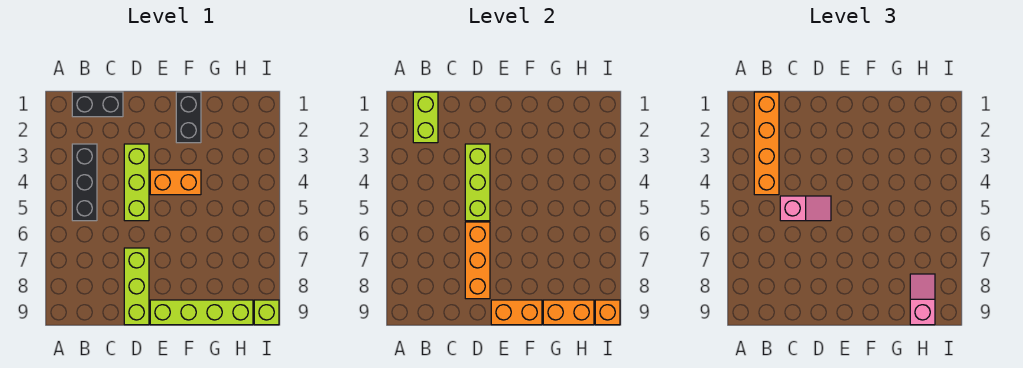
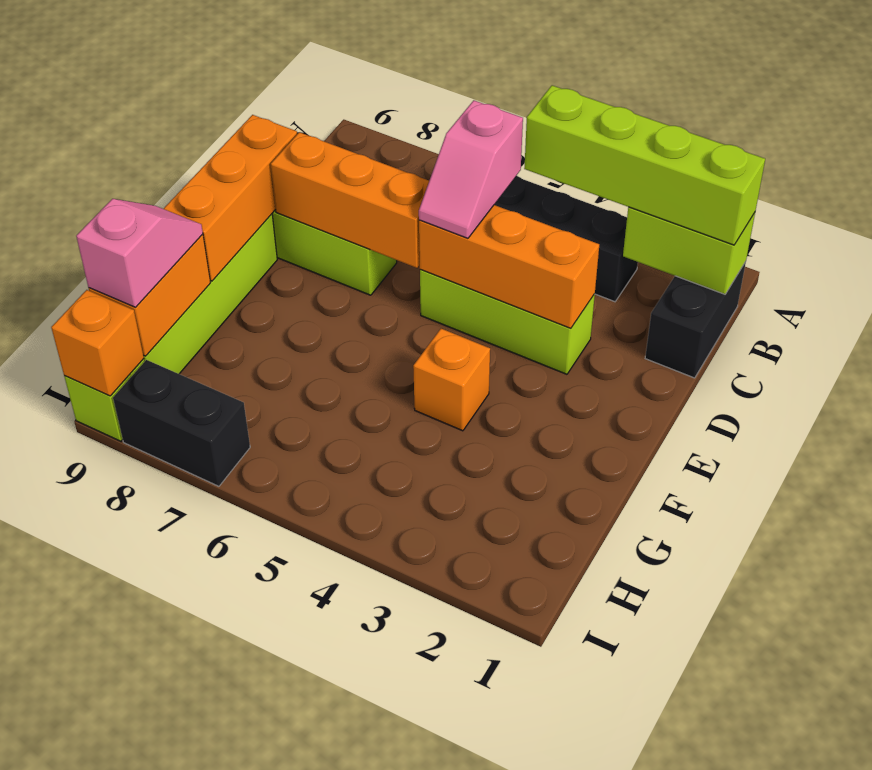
orange brick B1:B4 level 3 -> lime brick B1:B4 level 3
lime brick D3:D5 level 2 -> orange brick D3:D5 level 2
orange brick E4:F4 level 1 -> orange brick F4 level 1
orange brick E9:F9 level 2 -> orange brick D9:F9 level 2
black brick F1:F2 level 1 -> black brick I7:I8 level 1
pink slope H8:H9 level 3 top 9 -> pink slope G9:H9 level 3 top H

